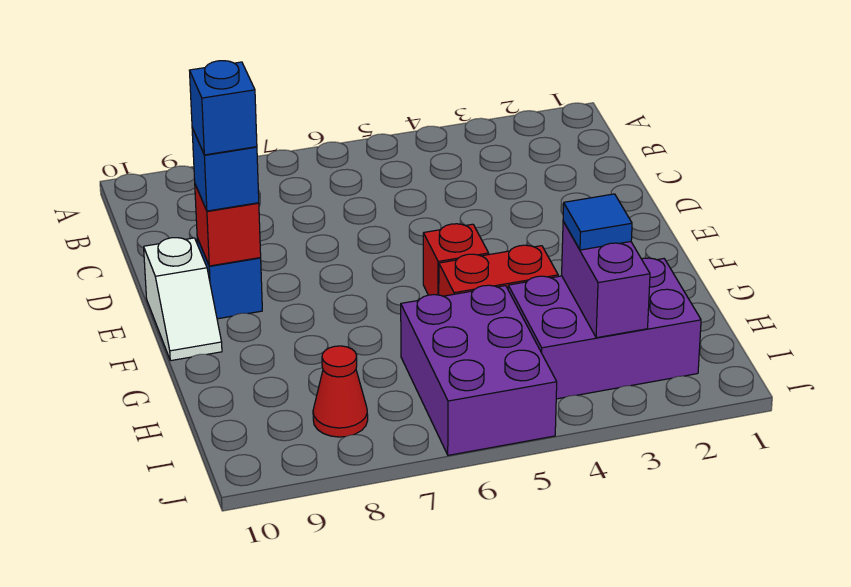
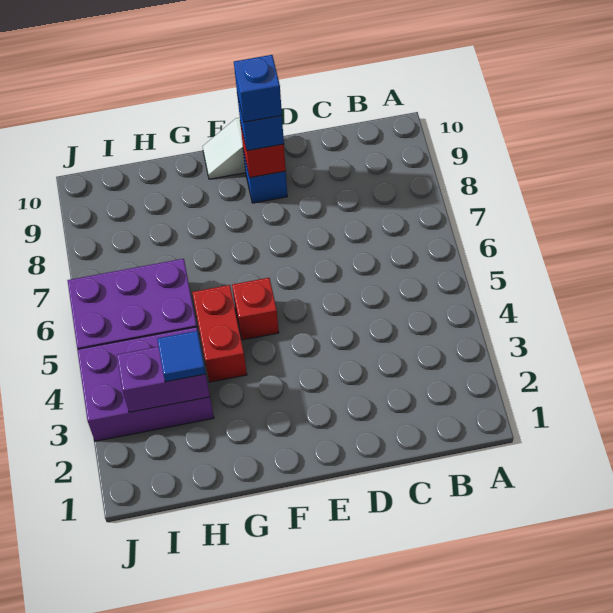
purple brick H2:I4 level 1 -> purple brick H3:J4 level 1
red cone I8 level 1 -> none

